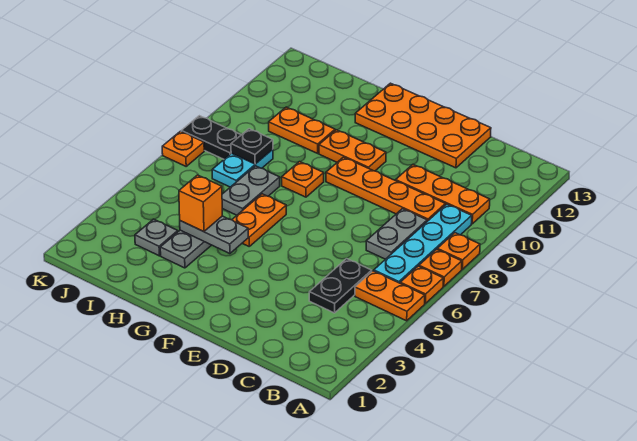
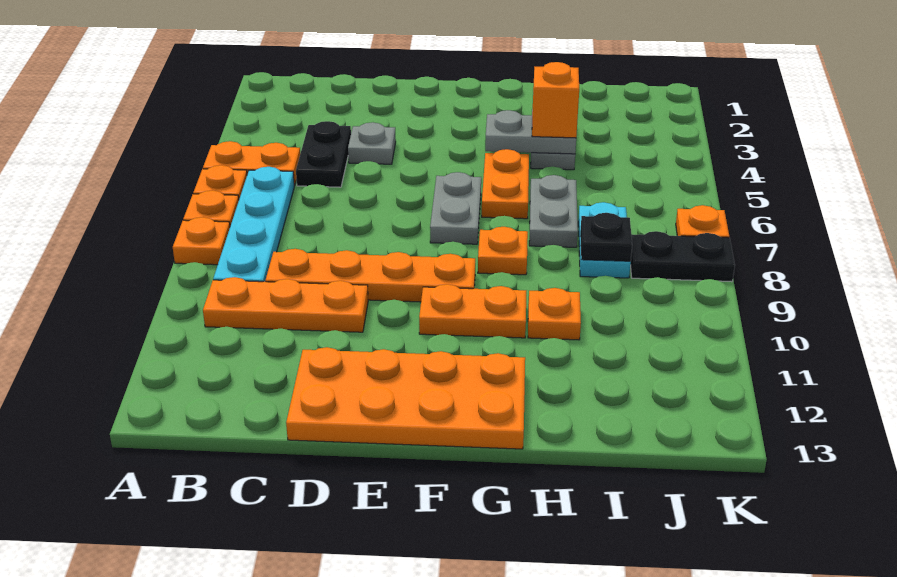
grey plate C7:C8 level 1 -> grey plate F6:F7 level 1
orange plate H10:I10 level 1 -> orange plate H10 level 1
grey plate I3 level 1 -> grey plate D4 level 1

